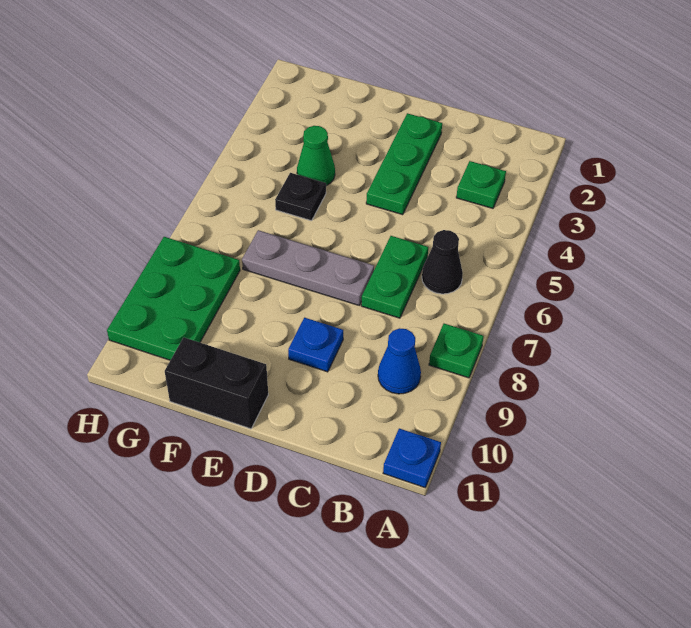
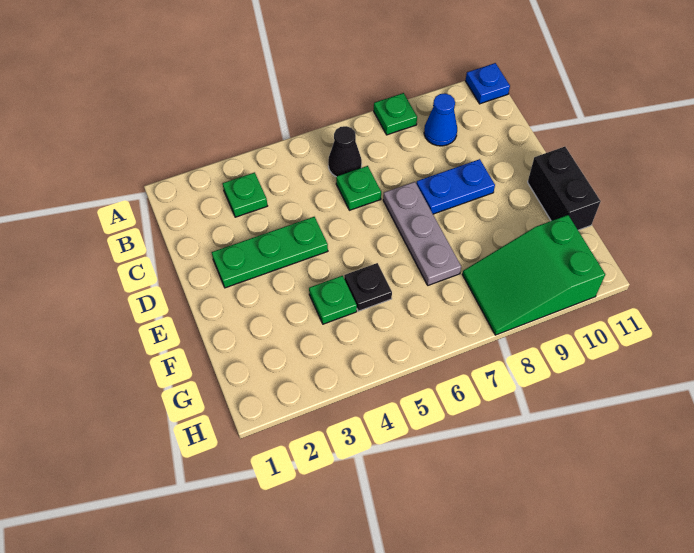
green plate C6:C7 level 1 -> green plate C6 level 1
blue plate D9 level 1 -> blue plate D8:D9 level 1
green cone F4 level 1 -> green plate F4 level 1
green plate G8:H10 level 1 -> green slope G8:H10 level 1 top 10

